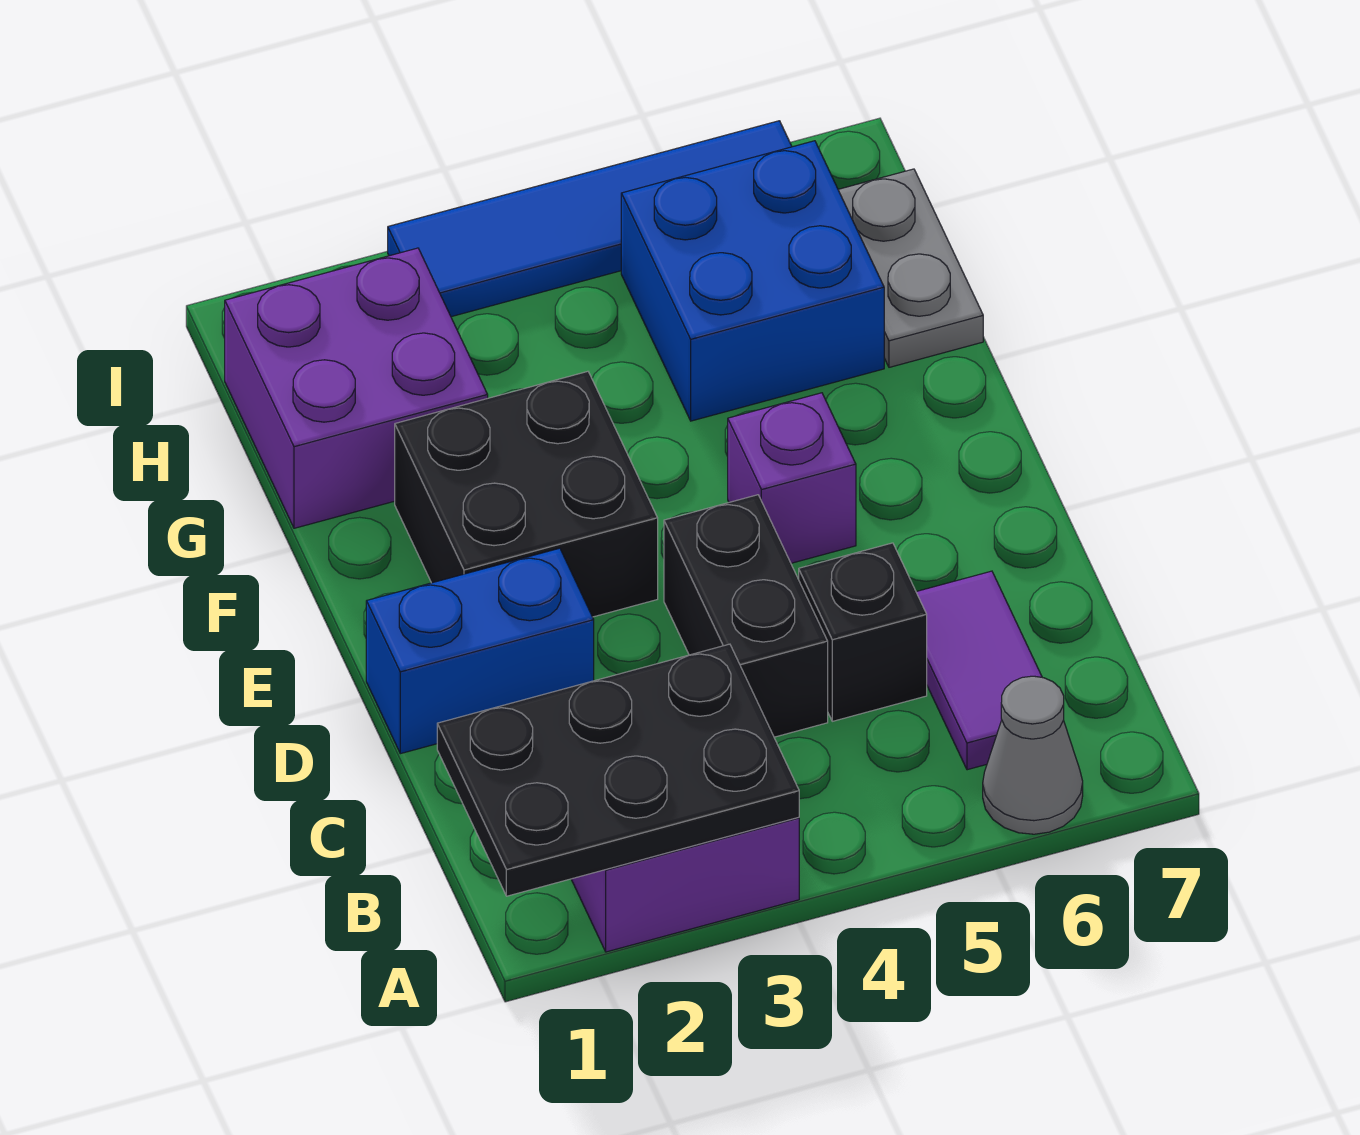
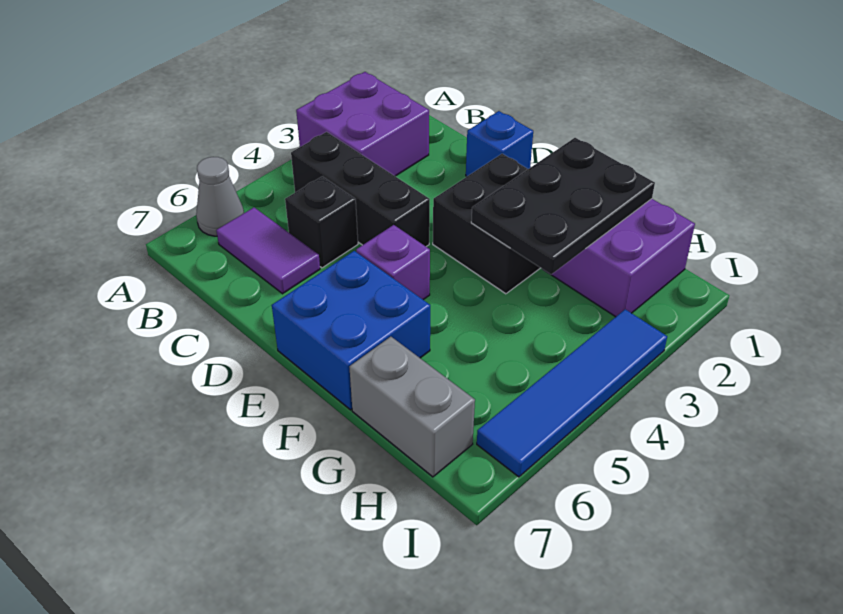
black plate A1:B3 level 2 -> black plate F1:G3 level 2
black brick C4:D4 level 1 -> black brick B4:D4 level 1
blue brick D1:D2 level 1 -> blue brick D1 level 1
blue brick G5:H6 level 1 -> blue brick E6:F7 level 1
grey plate G7:H7 level 1 -> grey brick G7:H7 level 1

